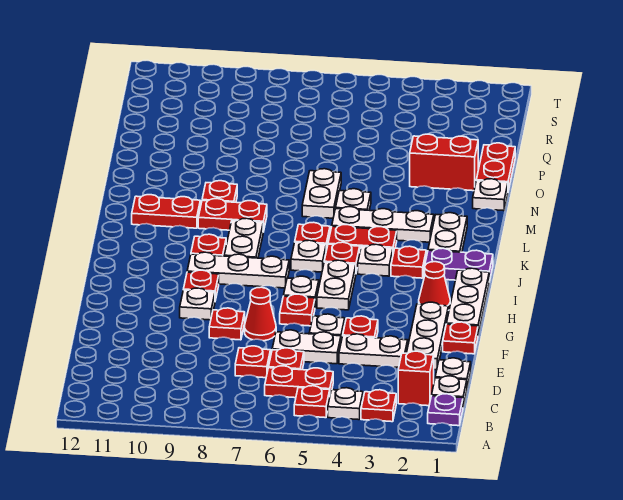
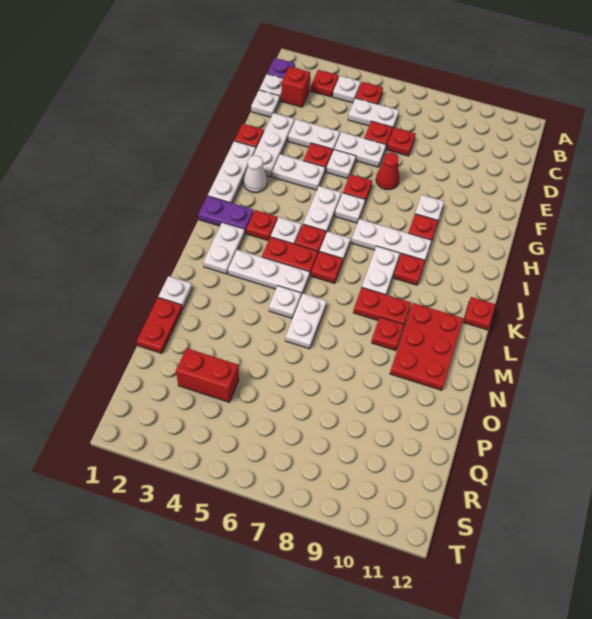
red plate C5:C6 level 1 -> white plate C5:C6 level 1
red plate F8 level 1 -> red plate K12 level 1
none -> white plate G3:G4 level 1
red cone H2 level 1 -> white cone H2 level 1
red plate L10:L11 level 1 -> red plate L10:N11 level 1
red brick O2:O3 level 1 -> red brick Q3:Q4 level 1

